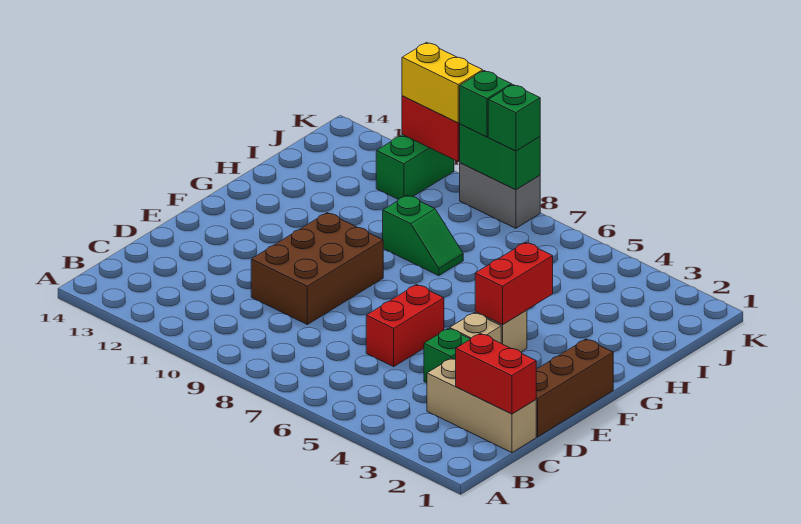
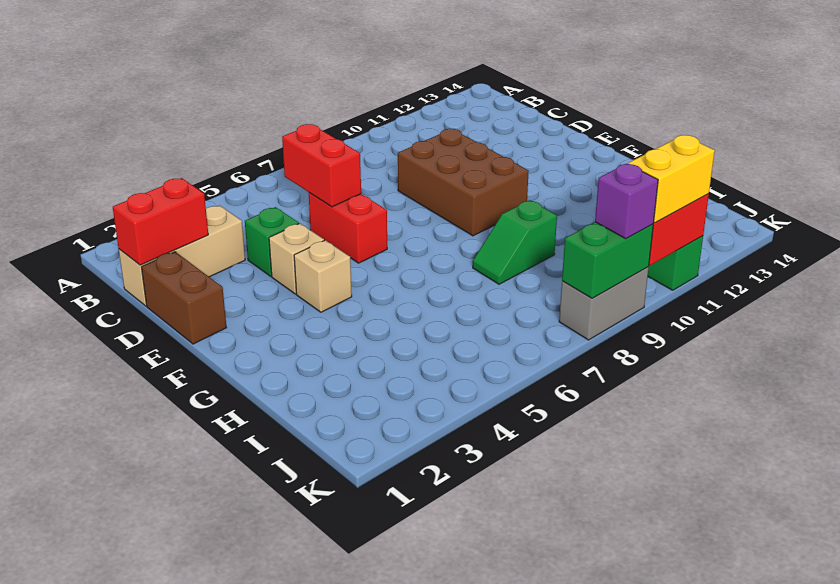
brown brick D1:F1 level 1 -> brown brick D1:E1 level 1
red brick F4:G4 level 2 -> red brick C6:D6 level 2
green brick K8 level 3 -> none
green brick K9 level 3 -> purple brick K9 level 3

